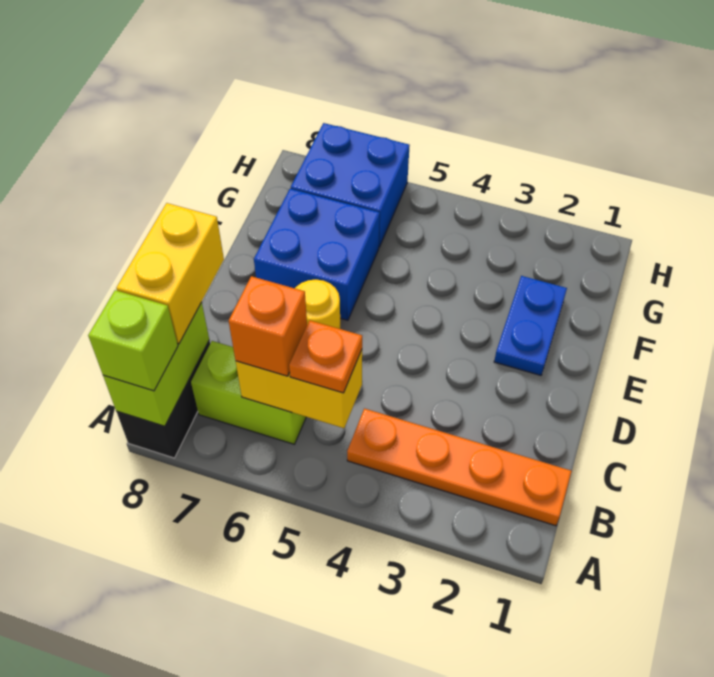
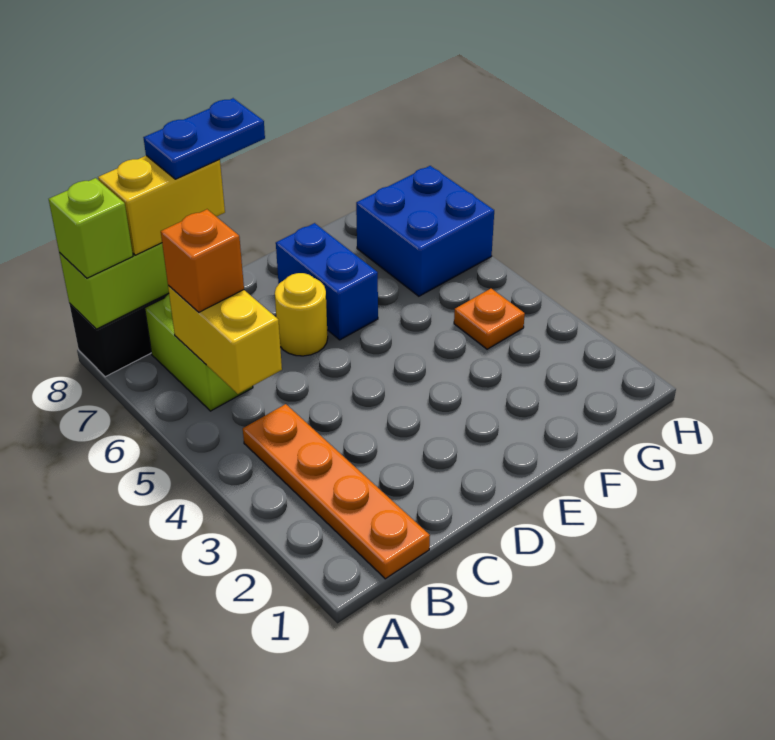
orange plate B5 level 3 -> orange plate G4 level 1
blue plate E2:F2 level 1 -> blue plate C8:D8 level 4
blue brick E6:F7 level 1 -> blue brick E6:E7 level 1

